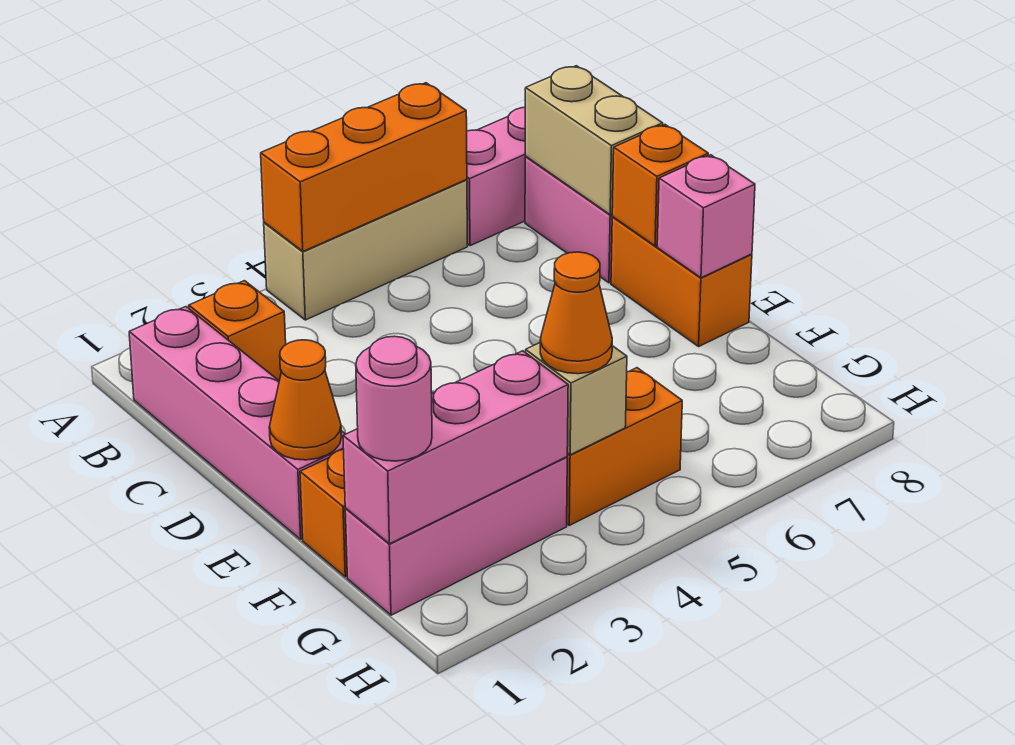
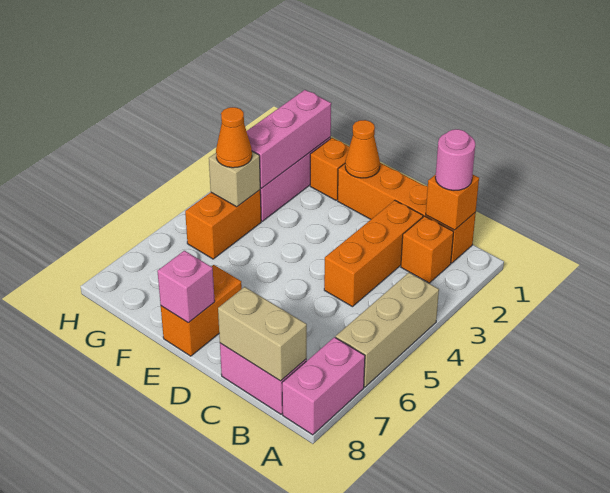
orange brick A4:A6 level 2 -> orange brick C2:C4 level 1
pink brick B1:E1 level 1 -> orange brick B1:E1 level 1
orange brick D8:E8 level 1 -> orange brick E7:E8 level 1
orange brick D8 level 2 -> orange brick B1 level 2
pink round brick G1 level 3 -> pink round brick B1 level 3

